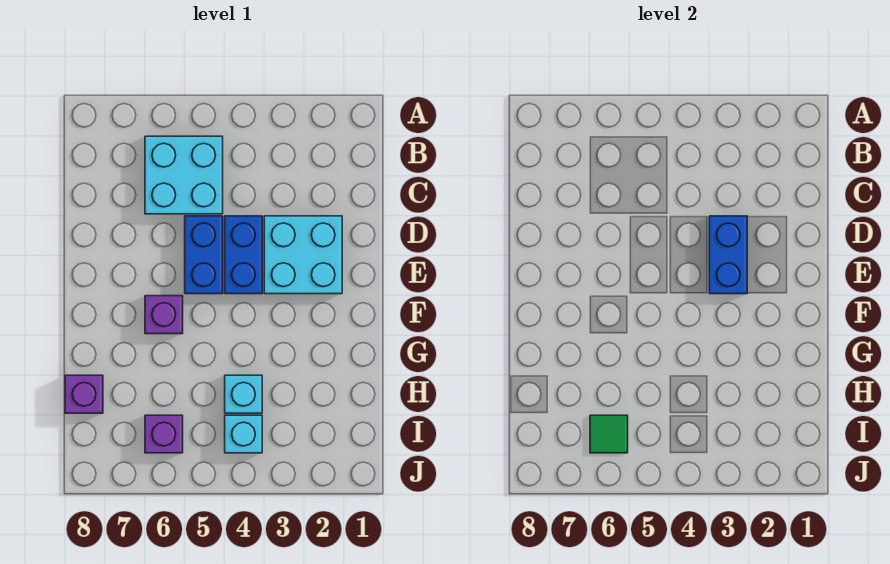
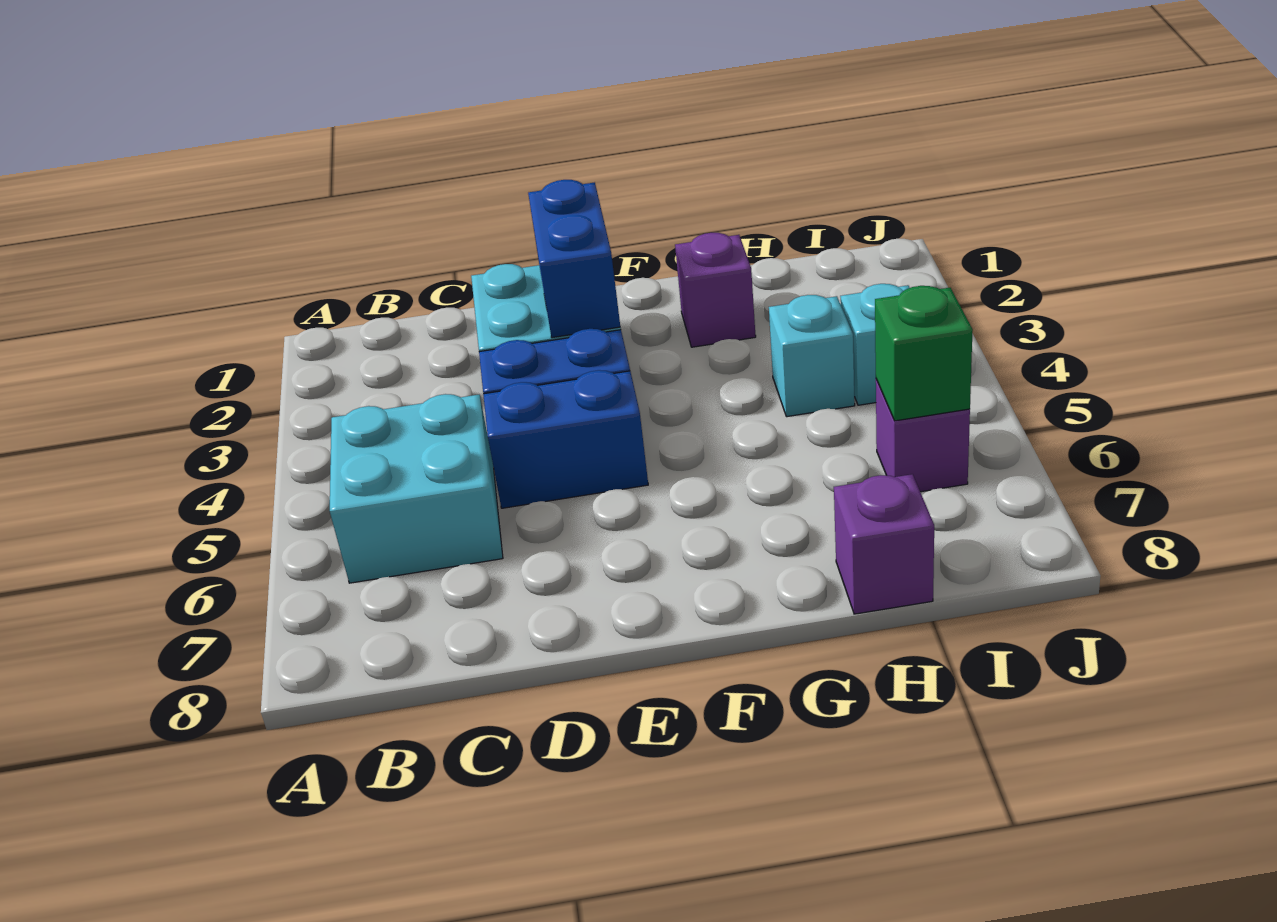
blue brick D3:E3 level 2 -> blue brick E2:E3 level 2
purple brick F6 level 1 -> purple brick G2 level 1
green tile I6 level 2 -> green brick I6 level 2

